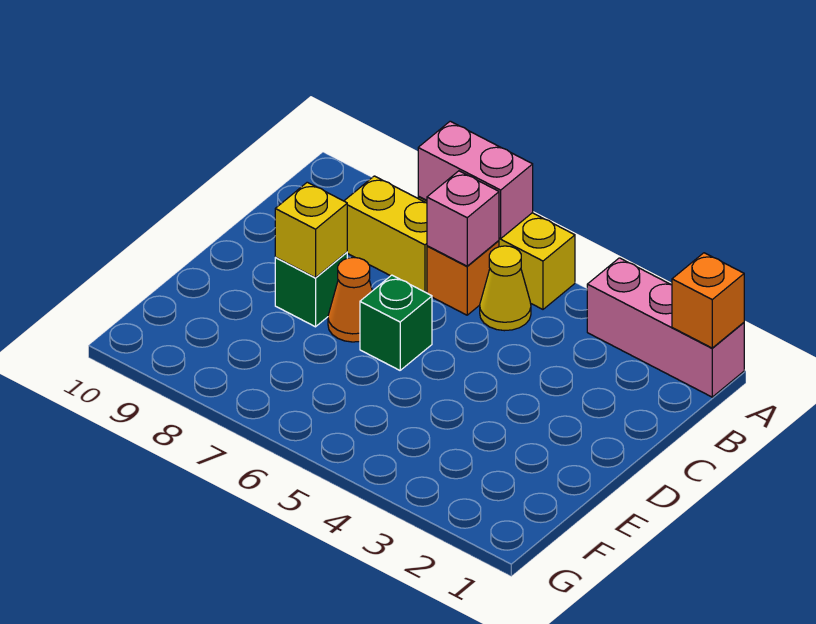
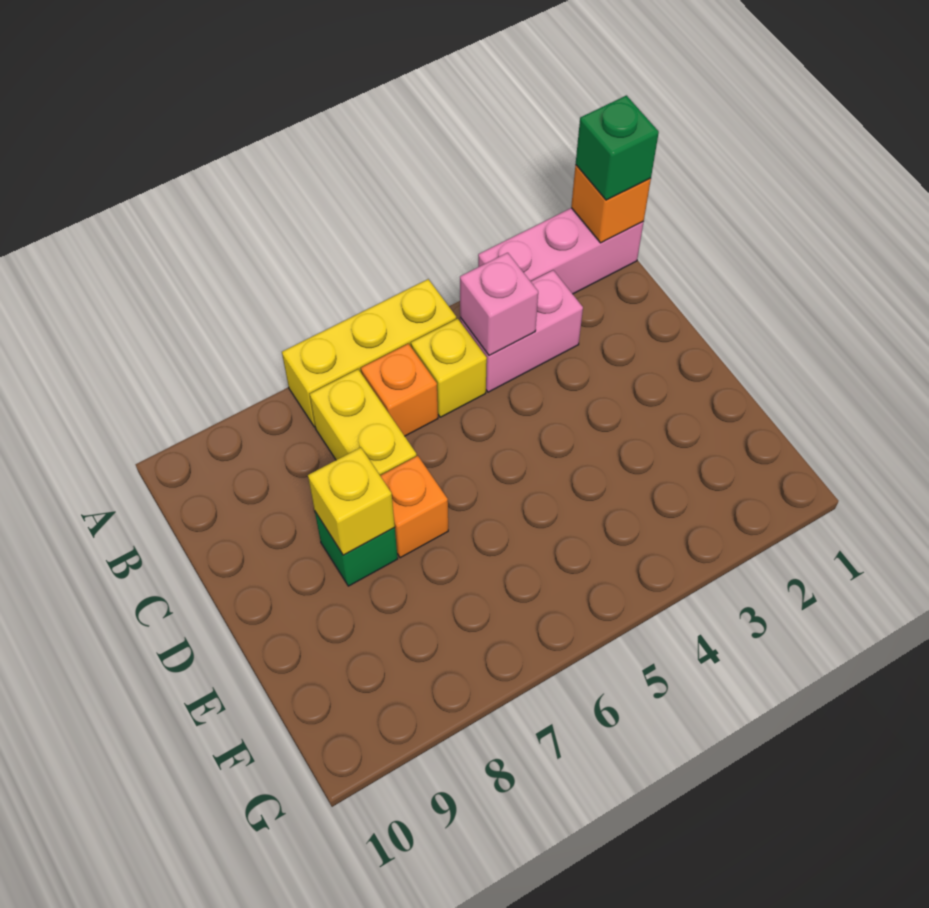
pink brick A6:A7 level 2 -> pink brick B3:B4 level 1
yellow cone B5 level 1 -> yellow brick B5 level 1
pink brick B6 level 2 -> pink brick B4 level 2
yellow brick B7:B8 level 1 -> yellow brick B7:C7 level 1
green brick D6 level 1 -> green brick A1 level 3
orange cone D7 level 1 -> orange brick D7 level 1

